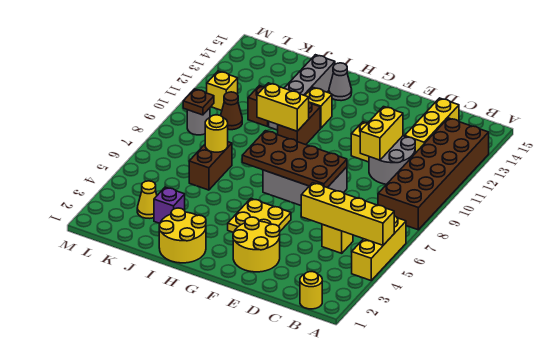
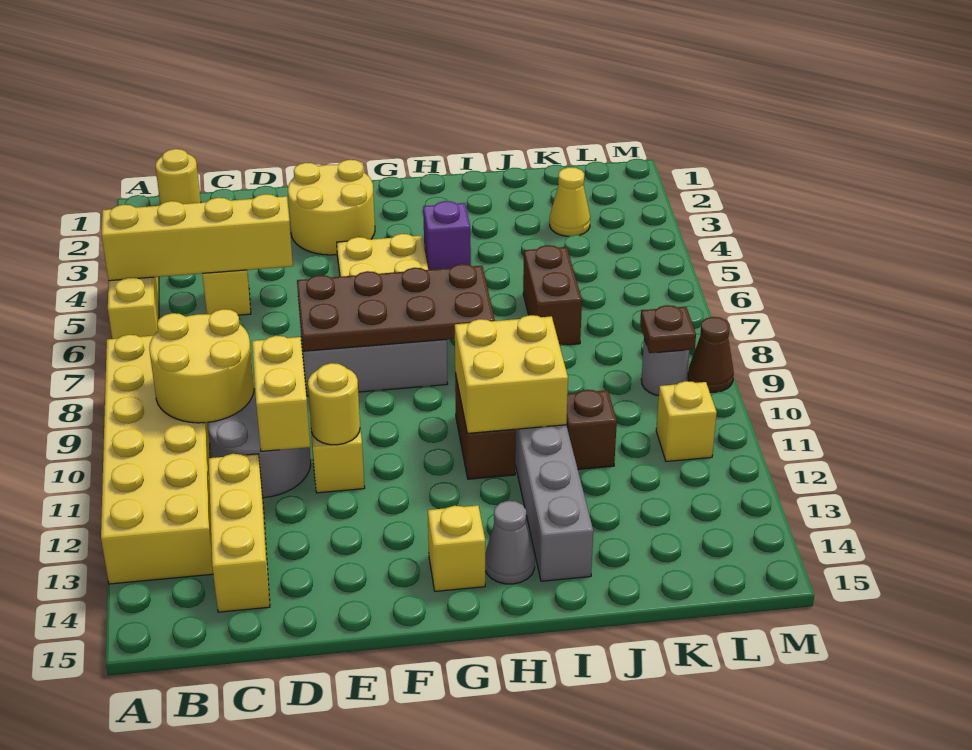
brown brick A8:B13 level 1 -> yellow brick A8:B13 level 1
yellow round brick H1:I2 level 1 -> yellow round brick B9:C10 level 2
yellow brick H10:I10 level 2 -> yellow brick H10:I11 level 2
yellow brick H12 level 1 -> yellow brick G14 level 1
purple brick J3 level 1 -> purple brick H4 level 1
yellow round brick J7 level 2 -> yellow round brick E11 level 2
brown cone K10 level 1 -> brown cone M9 level 1

